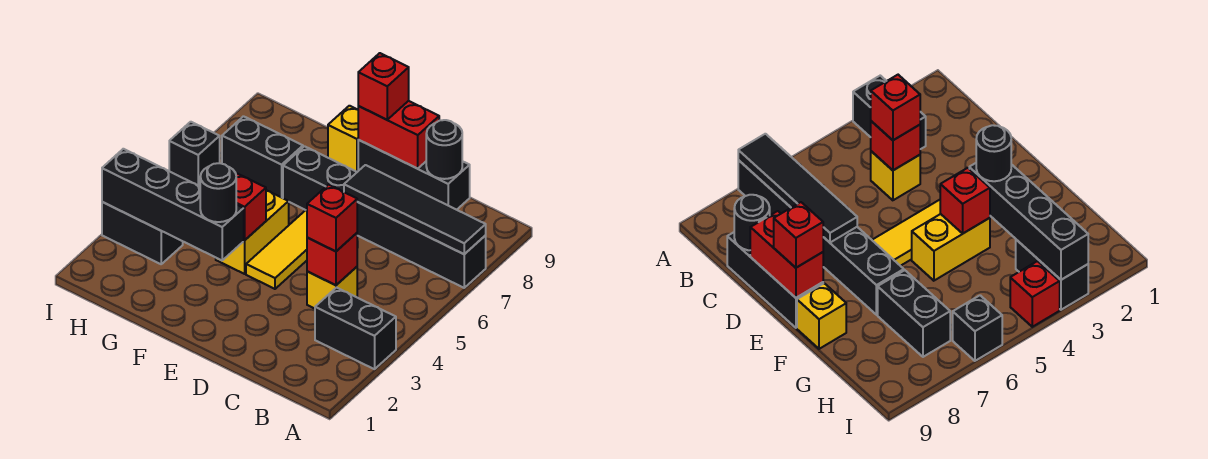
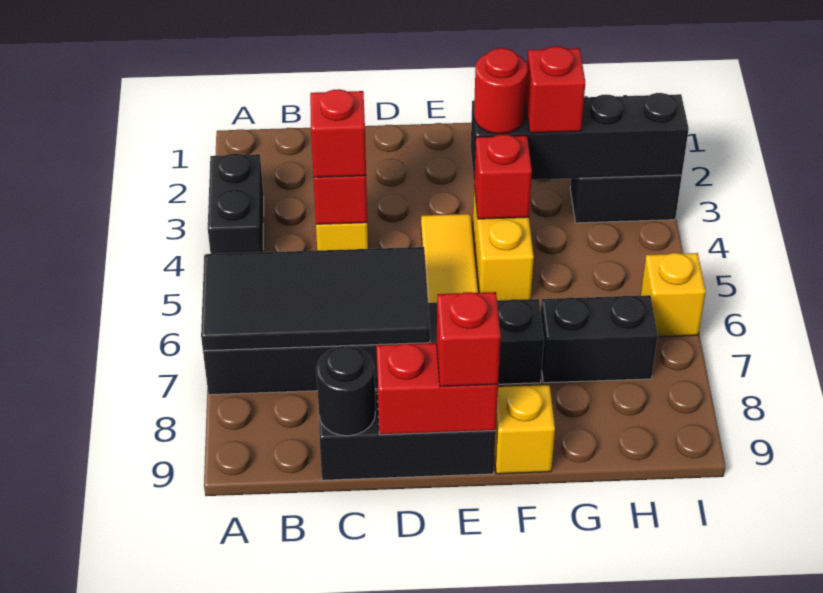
black brick A3:B3 level 1 -> black brick A3:A4 level 1
black tile A7:D7 level 2 -> black tile A6:D7 level 2
black round brick F3 level 3 -> red round brick F3 level 3
red brick I4 level 1 -> red brick G3 level 3
black brick I6 level 1 -> yellow brick I6 level 1

